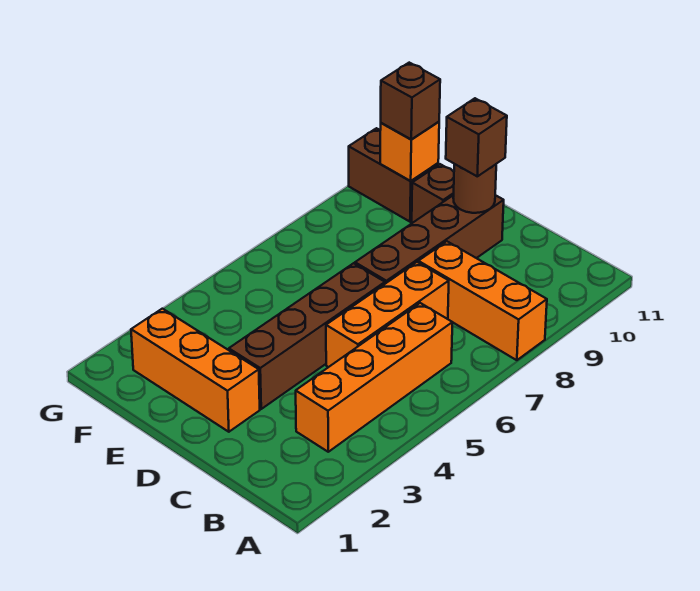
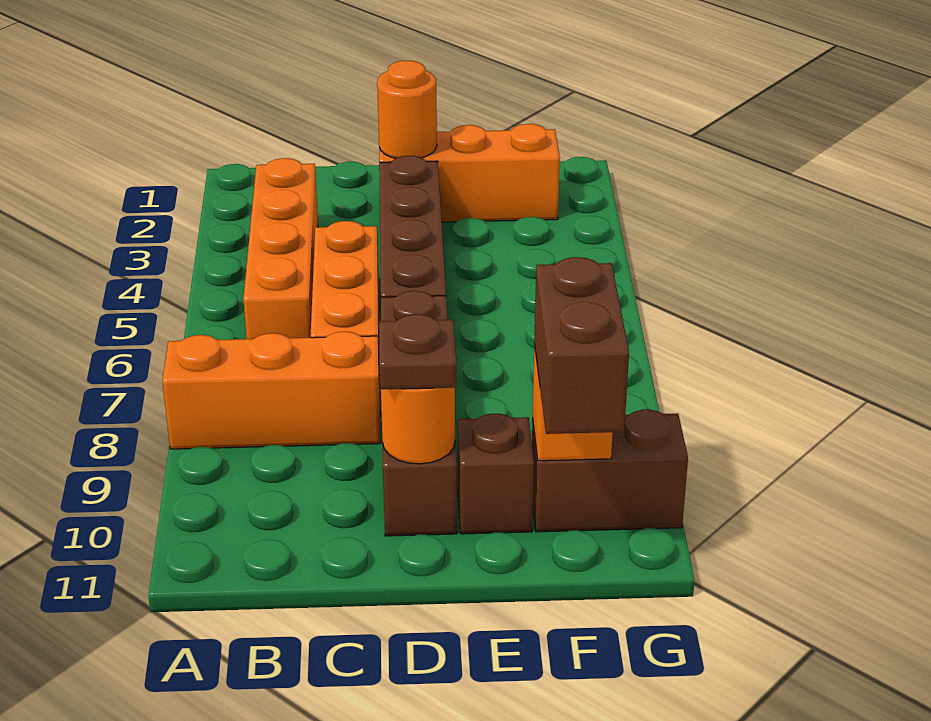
none -> orange round brick D2 level 2
brown round brick D10 level 2 -> orange round brick D10 level 2
brown brick D10 level 3 -> brown plate D10 level 3
brown brick F10 level 3 -> brown brick F10:F11 level 3

